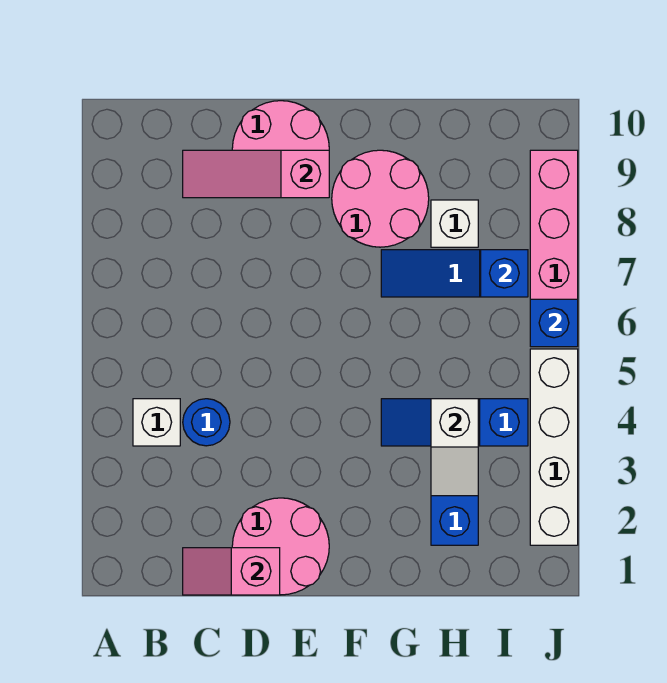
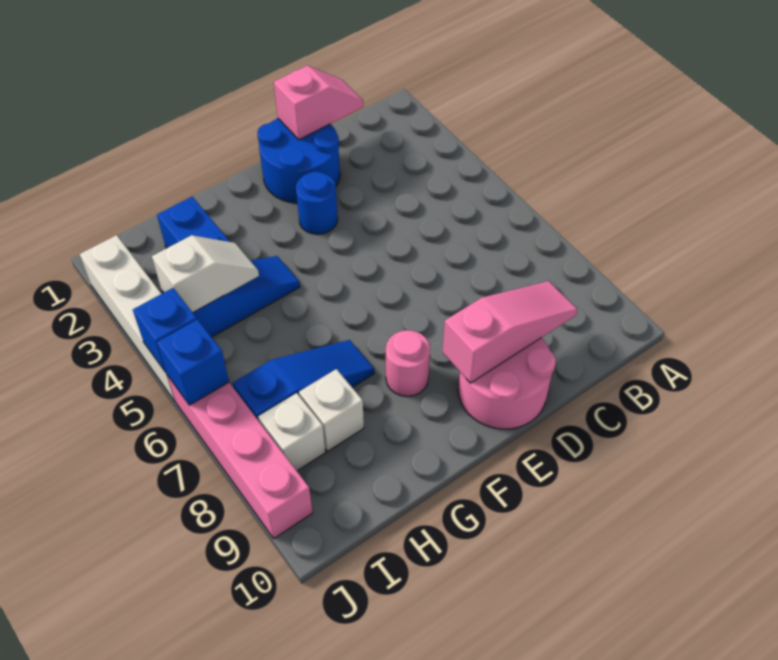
white brick B4 level 1 -> white brick I8 level 1
blue round brick C4 level 1 -> blue round brick E3 level 1
pink round brick D1:E2 level 1 -> blue round brick D1:E2 level 1
pink round brick F8:G9 level 1 -> pink round brick F8 level 1
white slope H3:H4 level 2 top 4 -> white slope H4:I4 level 2 top I
blue brick I7 level 2 -> blue brick J5 level 2

